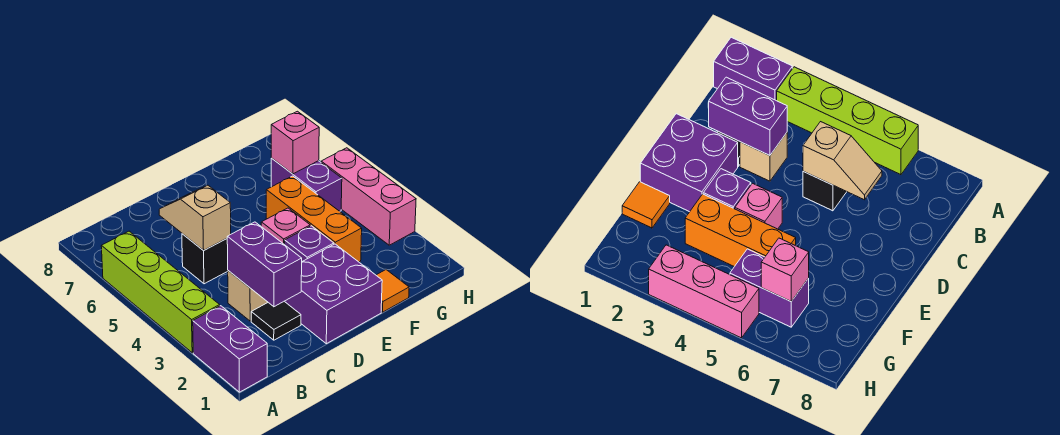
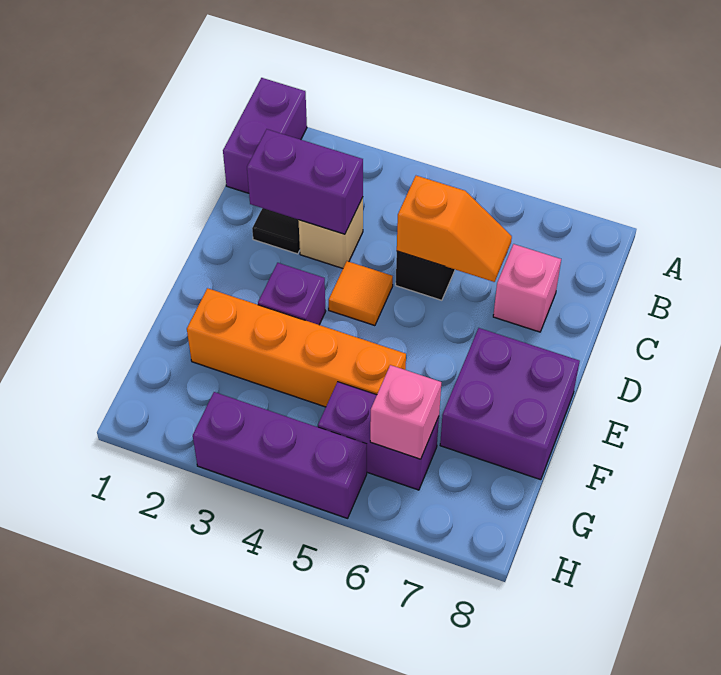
purple brick A1:A2 level 1 -> purple brick A1:B1 level 1
lime brick A3:A6 level 1 -> none
tan slope C5:C6 level 2 top 5 -> orange slope C5:C6 level 2 top 5
purple brick D1:E2 level 1 -> purple brick E7:F8 level 1
pink brick E4 level 1 -> pink brick C7 level 1
orange tile F1 level 1 -> orange tile D4 level 1
orange brick F3:F5 level 1 -> orange brick F2:F5 level 1
pink brick H3:H5 level 1 -> purple brick H3:H5 level 1

